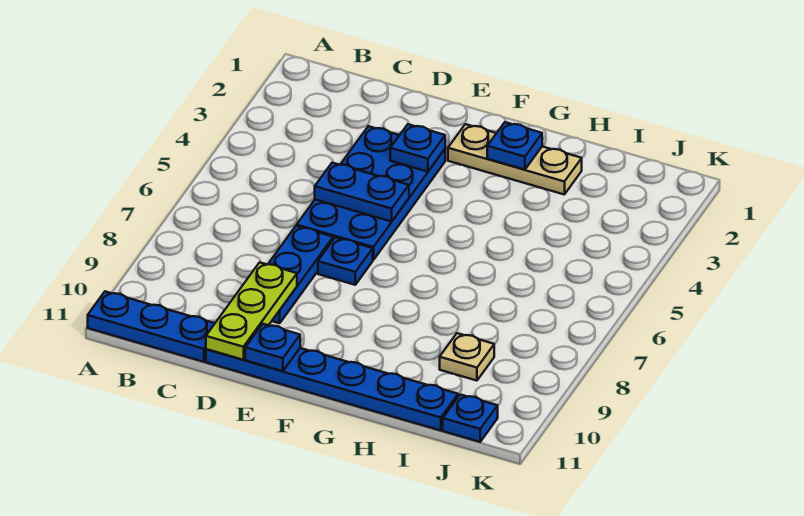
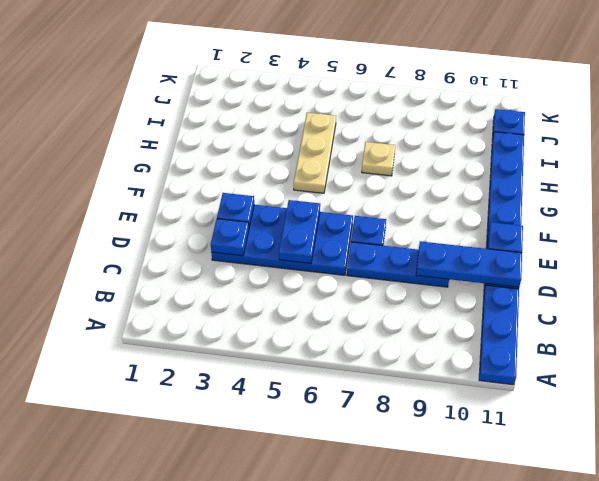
lime plate D9:D11 level 2 -> blue plate D9:D11 level 2
tan plate F2:H2 level 1 -> tan plate G5:I5 level 1
blue plate G2 level 2 -> blue plate D3 level 2
tan plate I9 level 1 -> tan plate H7 level 1

